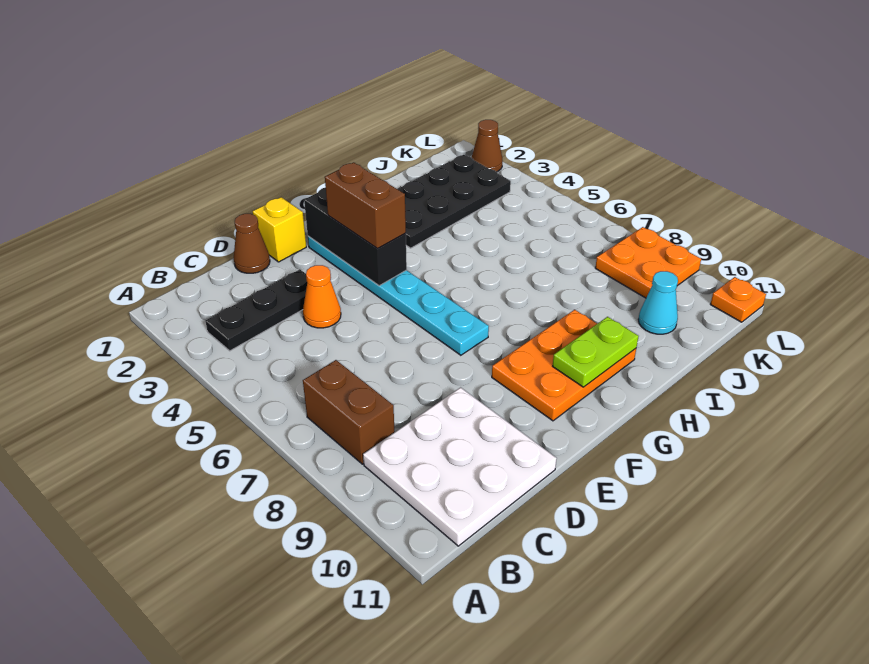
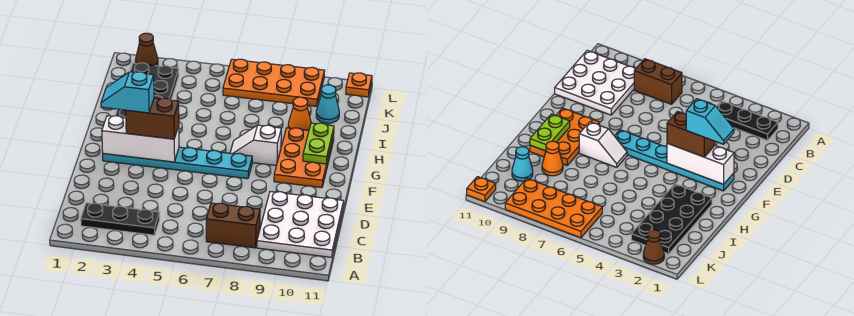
black plate B3:D3 level 1 -> black plate B2:B4 level 1
brown cone D1 level 1 -> none
orange cone D4 level 1 -> orange cone I9 level 1
yellow brick E1 level 1 -> none
black brick F2:F4 level 2 -> white brick F2:F4 level 2
none -> cyan slope F2:F3 level 4 top 3
none -> white slope G7:G8 level 1 top 8
orange plate K8:L9 level 1 -> orange plate K6:L9 level 1

